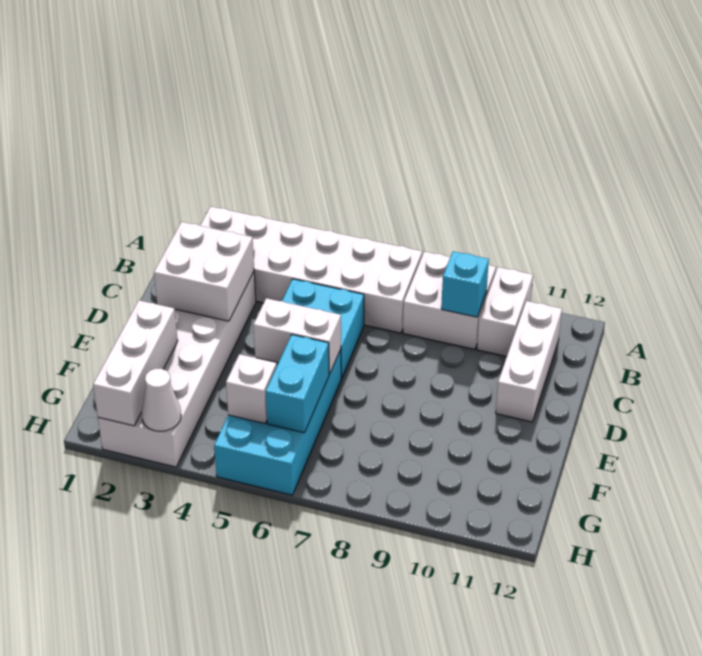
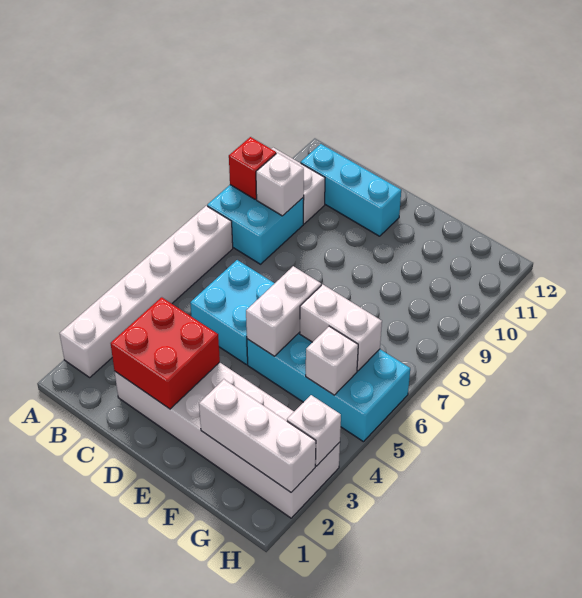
white brick A2:B7 level 1 -> white brick A2:A7 level 1
white brick A8:B9 level 1 -> cyan brick A8:B9 level 1
none -> red brick A9 level 2
cyan brick B9 level 2 -> white brick B9 level 2
white brick B11:D11 level 1 -> cyan brick B11:D11 level 1
white brick C2:D3 level 2 -> red brick C2:D3 level 2
cyan brick F6:G6 level 2 -> white brick F6:G6 level 2
white cone H3 level 2 -> white brick H3 level 2

